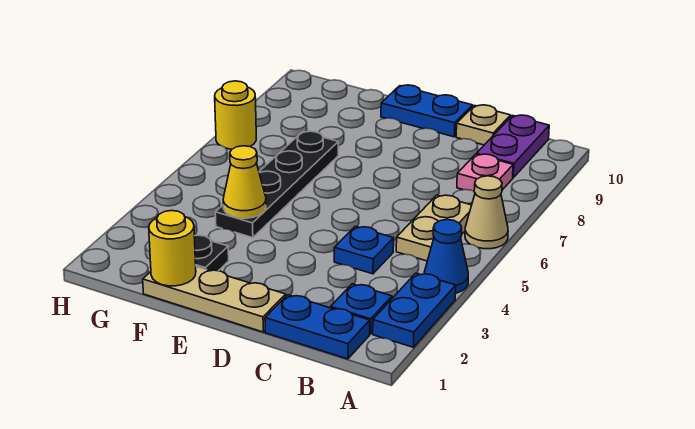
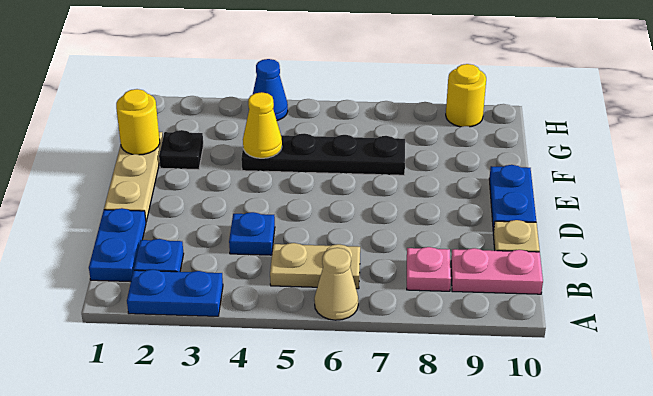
blue cone A4 level 1 -> blue cone H4 level 1
purple plate B9:B10 level 1 -> pink plate B9:B10 level 1
yellow round brick H7 level 1 -> yellow round brick H9 level 1

